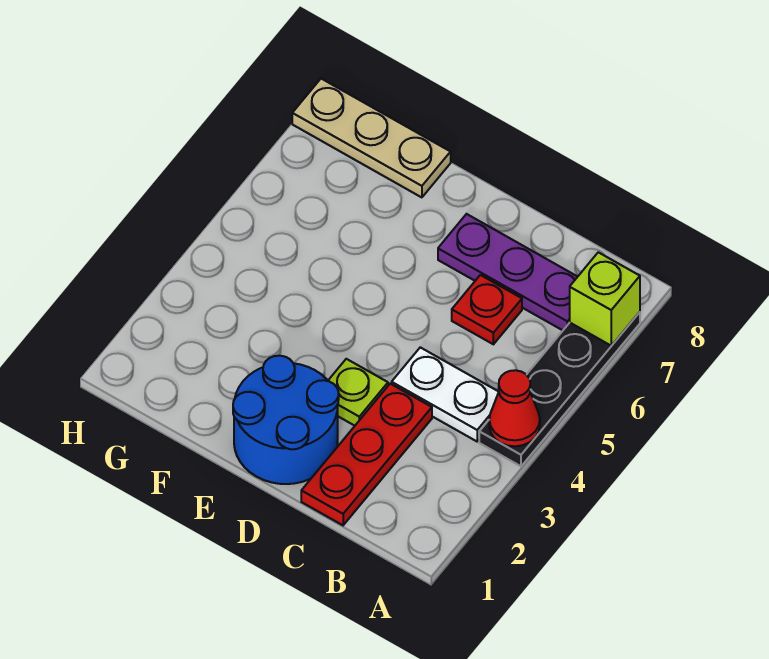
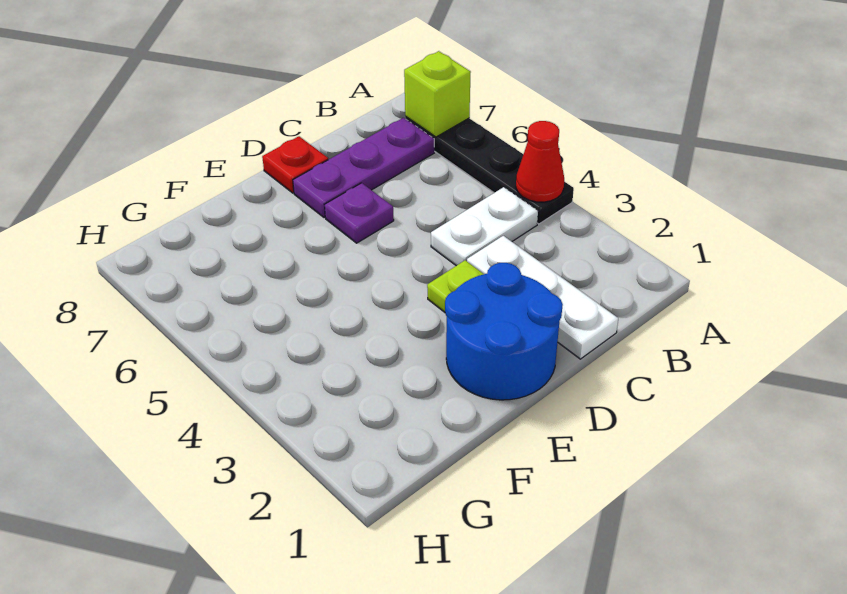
red plate C1:C3 level 1 -> white plate C1:C3 level 1
red plate C6 level 1 -> red plate D8 level 1
none -> purple plate D6 level 1
tan plate F8:H8 level 1 -> none

